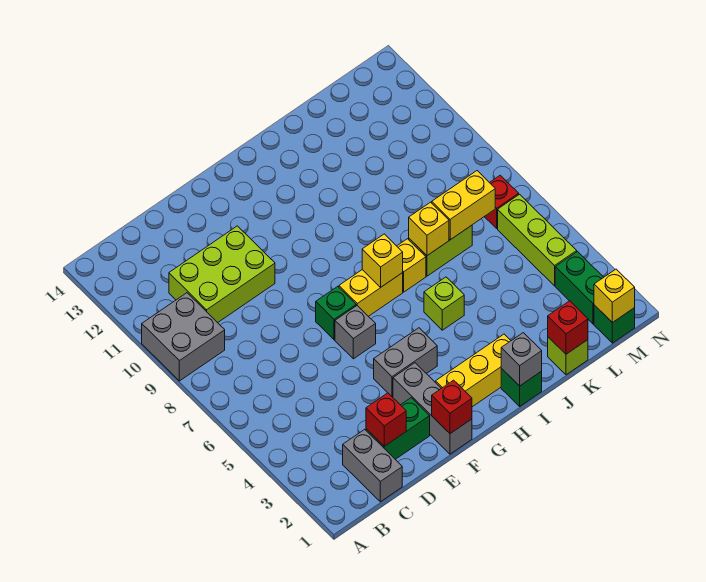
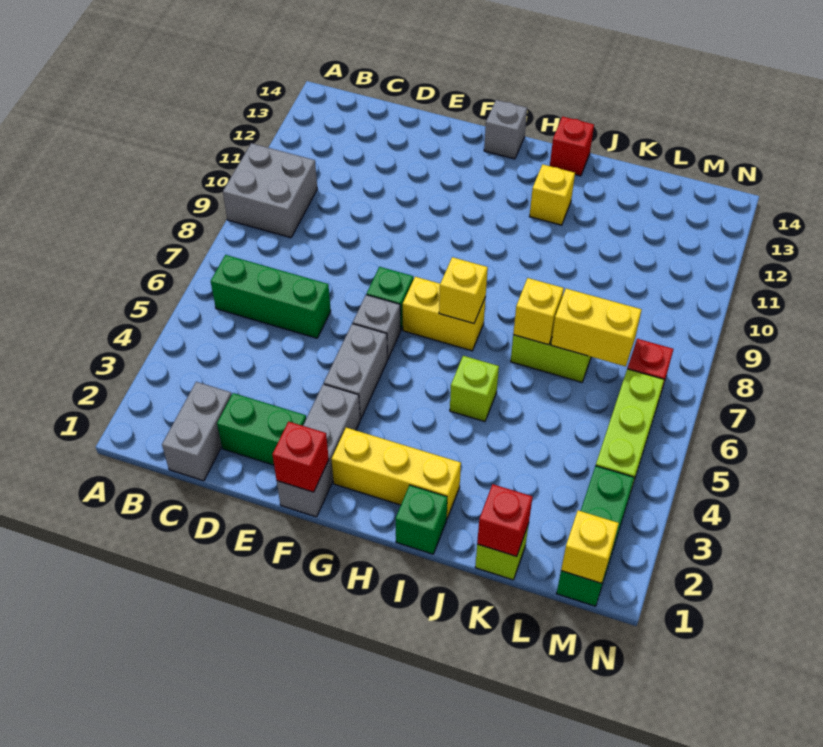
none -> green brick B6:D6 level 1
lime brick C10:E11 level 1 -> none
red brick D2 level 2 -> red brick I14 level 1
grey brick F4:G4 level 1 -> grey brick F4:F5 level 1
grey brick I1 level 2 -> grey brick G14 level 1
yellow brick I7 level 1 -> yellow brick I12 level 1

